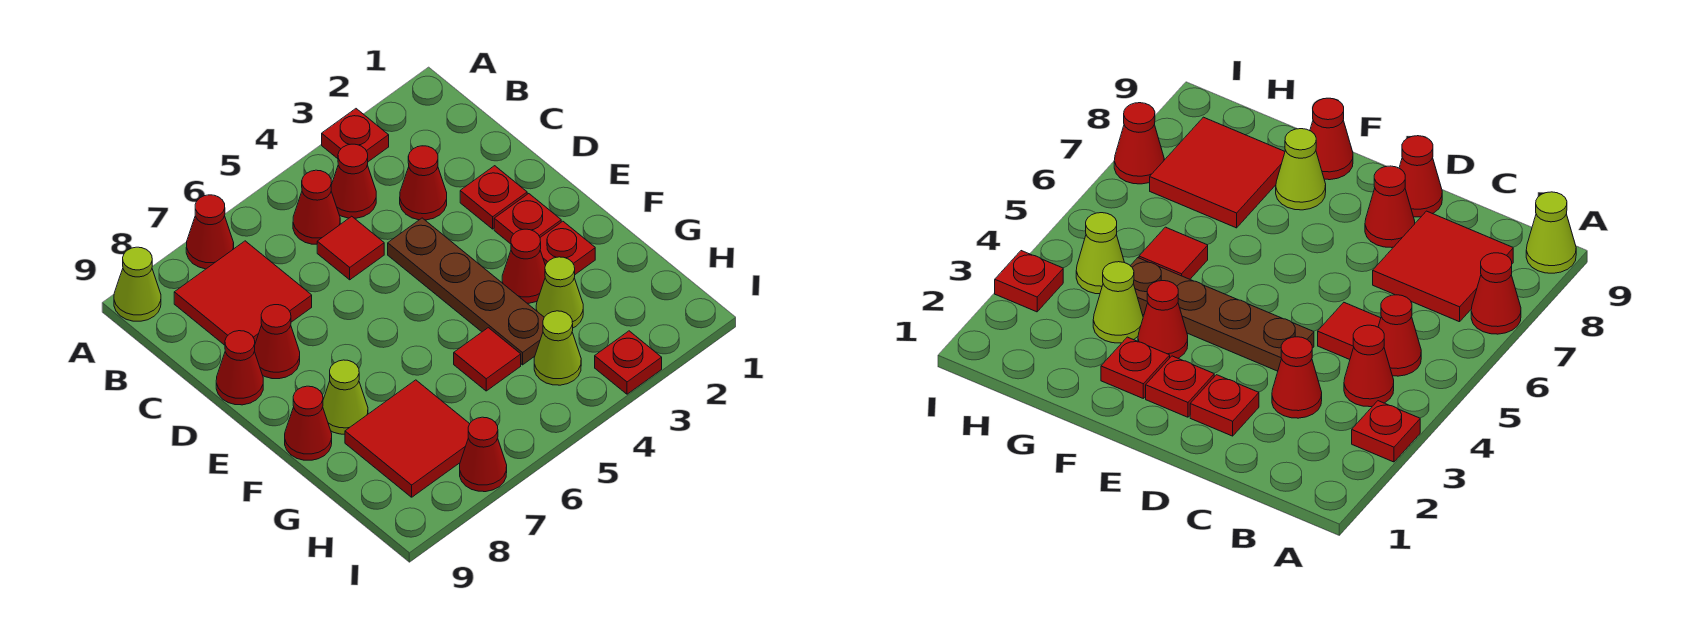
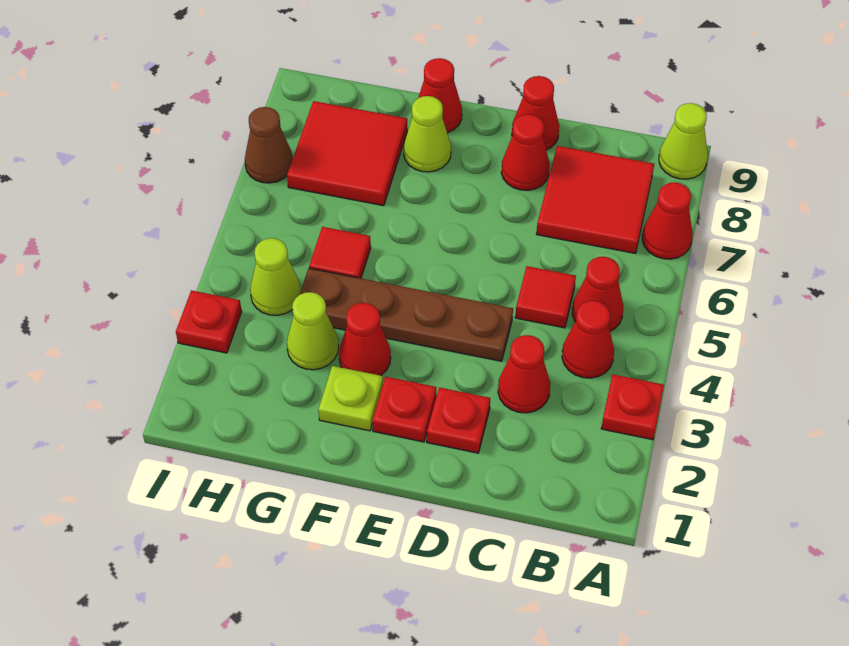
red plate F2 level 1 -> lime plate F2 level 1
red cone I7 level 1 -> brown cone I7 level 1

